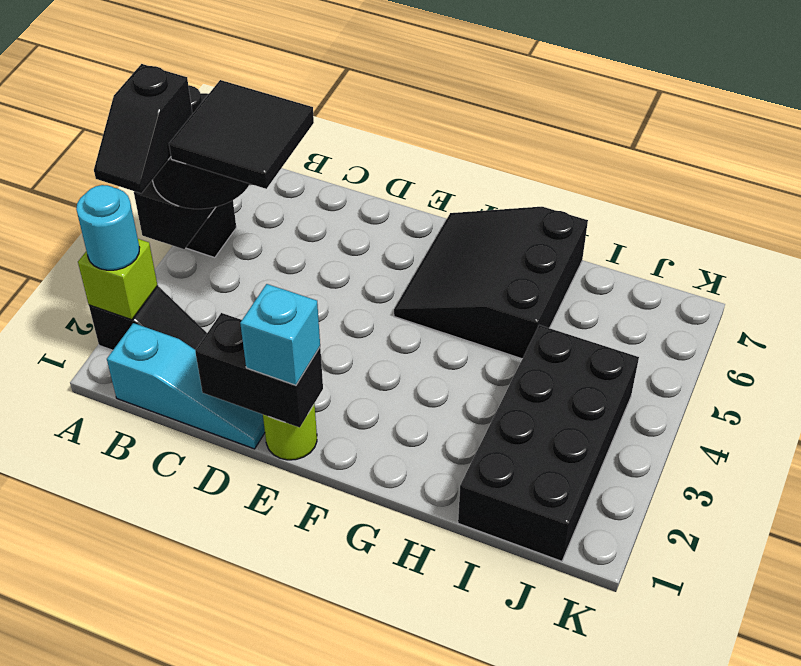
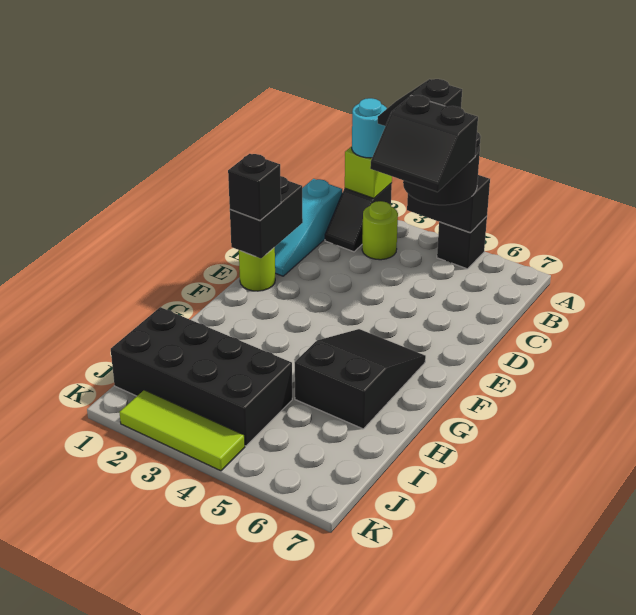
none -> lime round brick B3 level 1
black tile B4:C5 level 4 -> black slope B4:C5 level 4 top B
cyan brick E1 level 3 -> black brick E1 level 3
black slope F5:H7 level 1 top H -> black slope F5:H6 level 1 top H
none -> lime tile K2:K4 level 1

